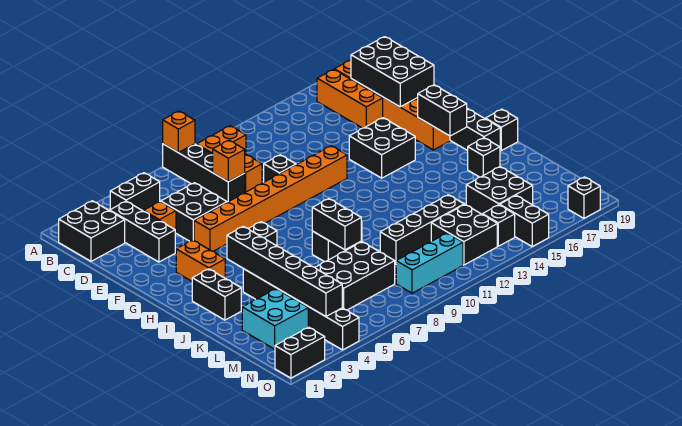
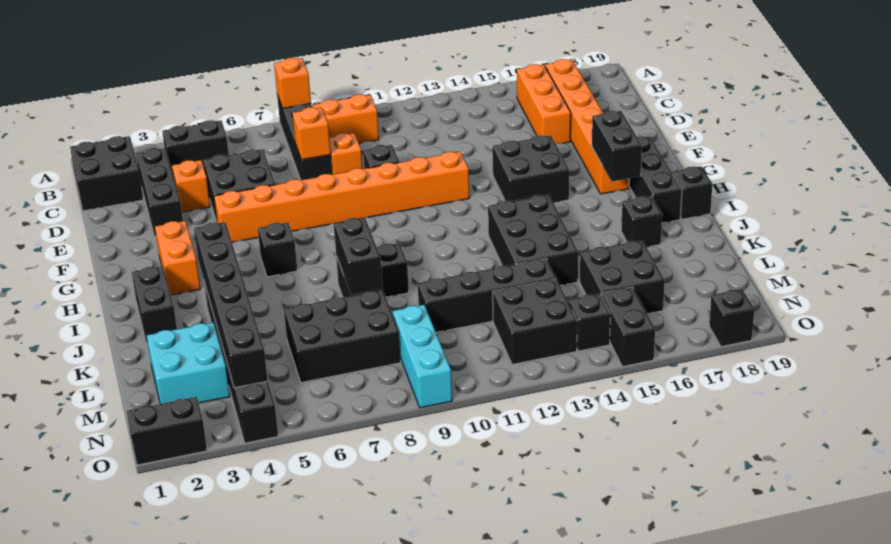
black brick C17:E18 level 2 -> black brick I13:K14 level 1
cyan brick N9:N11 level 1 -> cyan brick M9:O9 level 1

